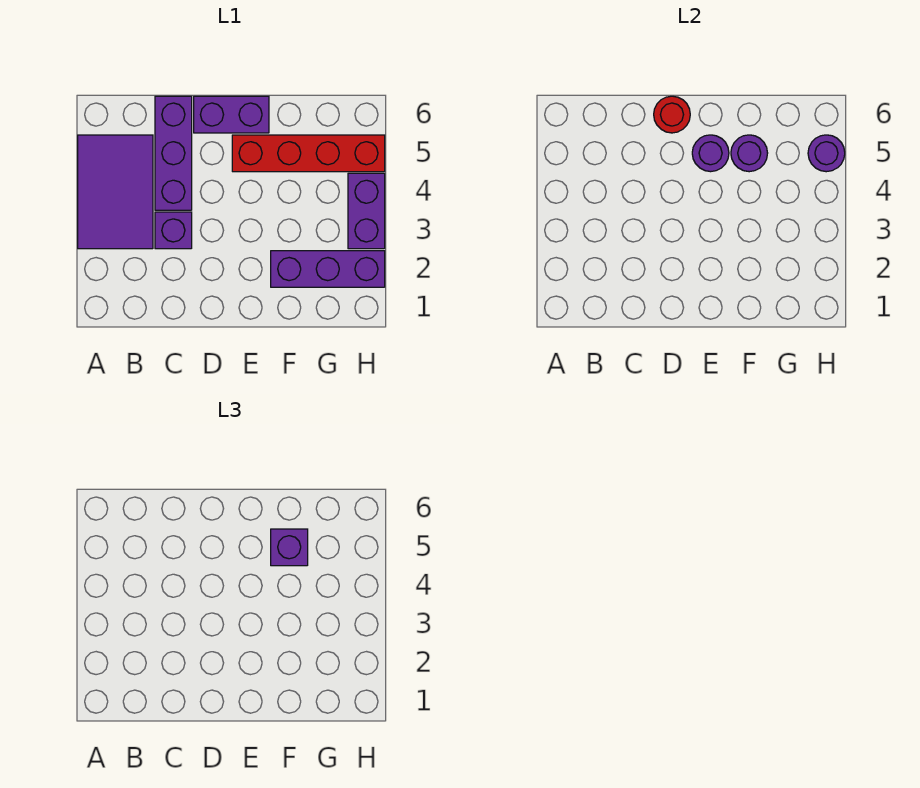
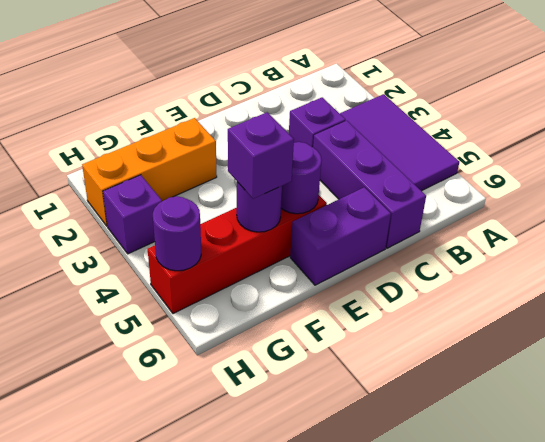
red round brick D6 level 2 -> none
purple brick F2:H2 level 1 -> orange brick F2:H2 level 1
purple brick H3:H4 level 1 -> purple brick H3 level 1

